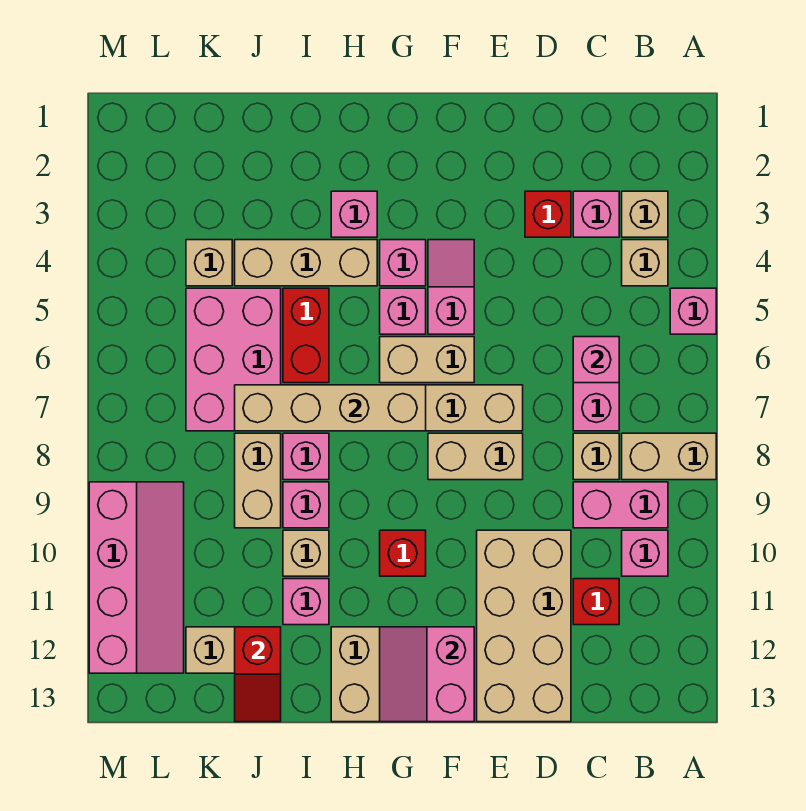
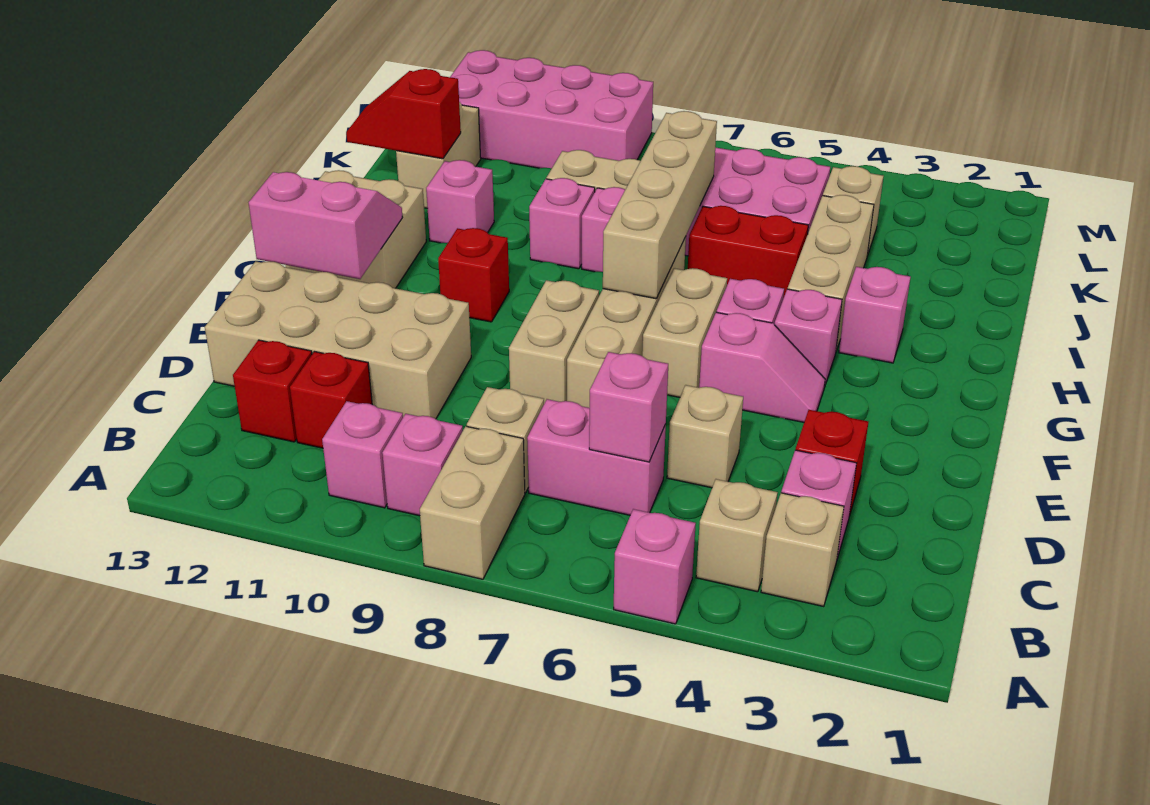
pink brick B9:C9 level 1 -> pink brick B9 level 1
none -> red brick C12 level 1
tan brick I10 level 1 -> tan brick D5 level 1
pink slope L9:M12 level 1 top M -> pink brick L9:M12 level 1

